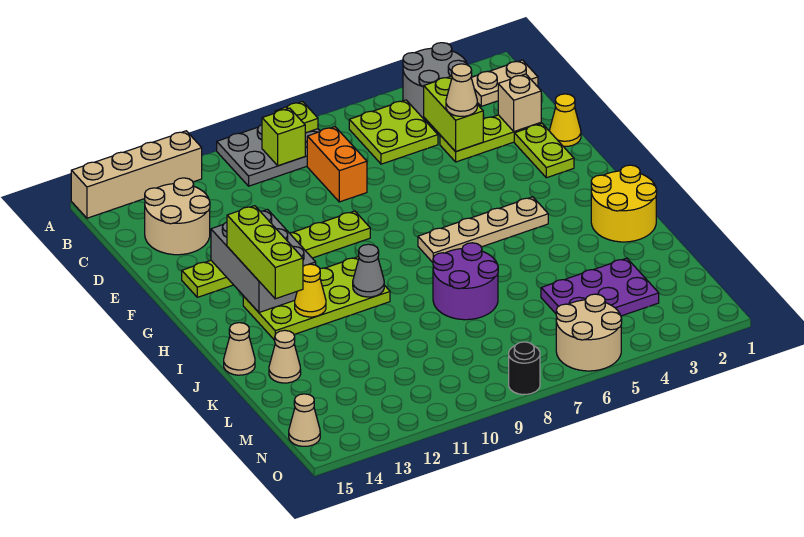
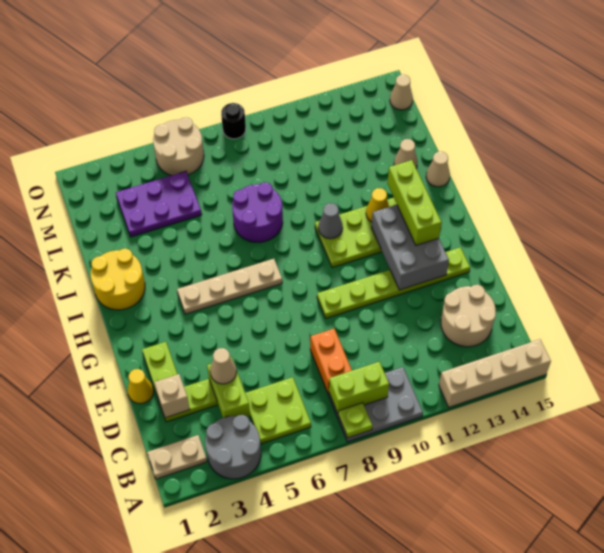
lime brick B9 level 2 -> lime brick B8:B9 level 2

